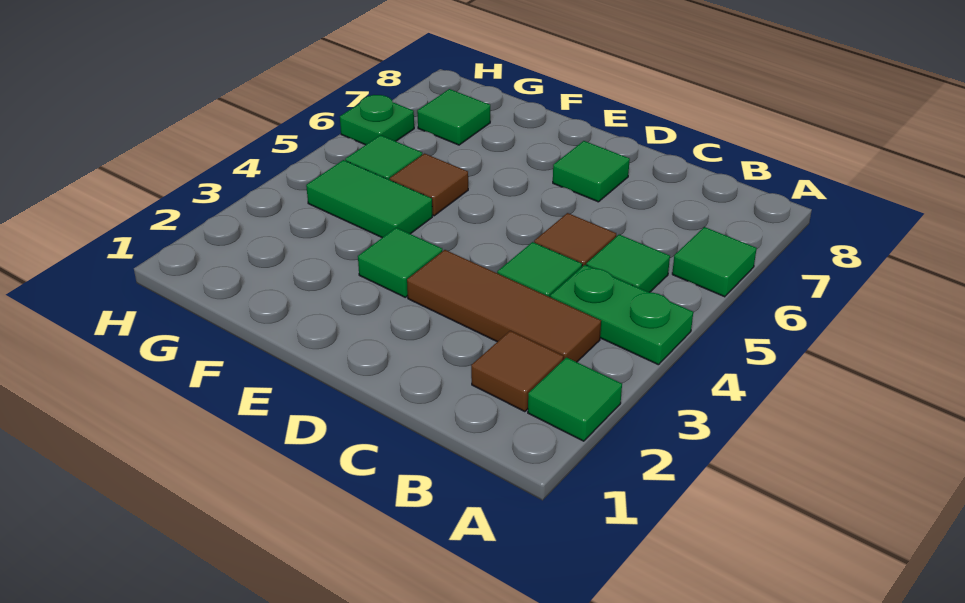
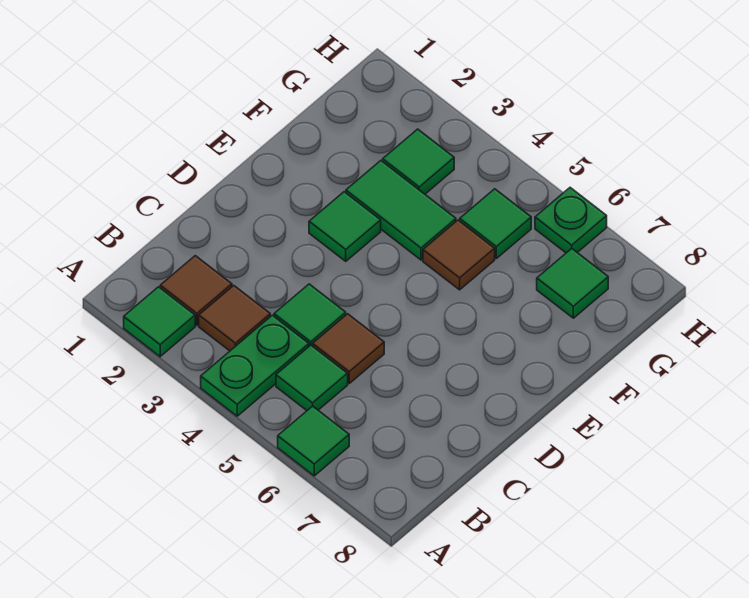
brown tile B3:D3 level 1 -> brown tile B3 level 1
green tile D7 level 1 -> green tile G3 level 1
green tile F4:G4 level 1 -> green tile F3:F4 level 1

